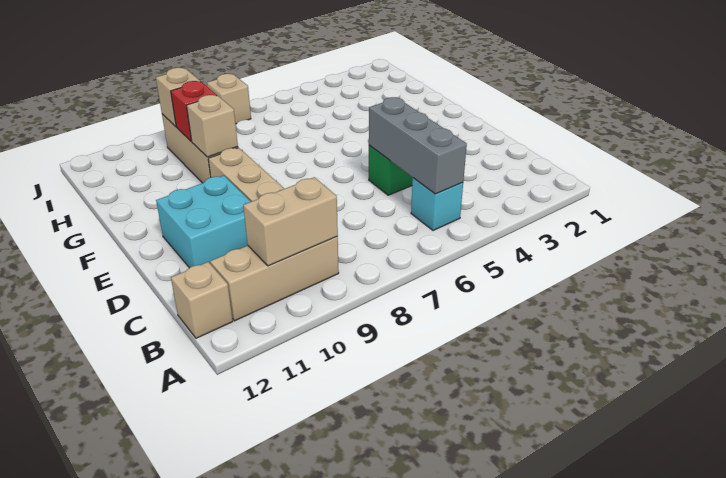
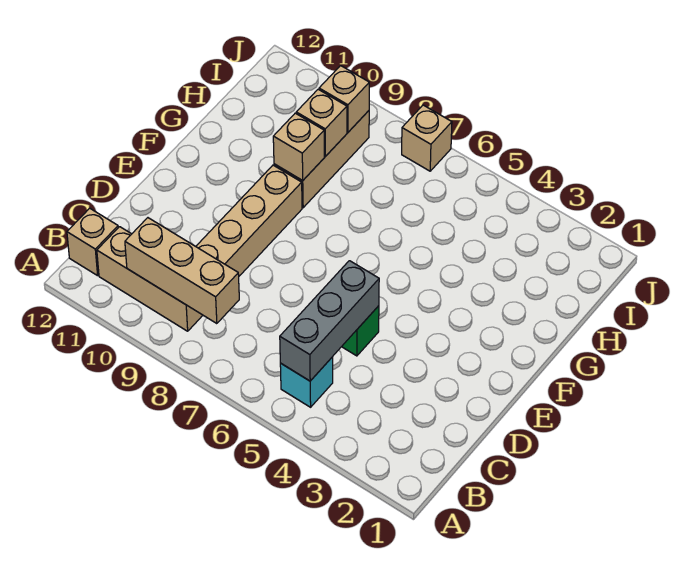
tan brick B9:B10 level 2 -> tan brick B8:B10 level 2
cyan brick D10:E11 level 1 -> none
red brick H9 level 2 -> tan brick H9 level 2

